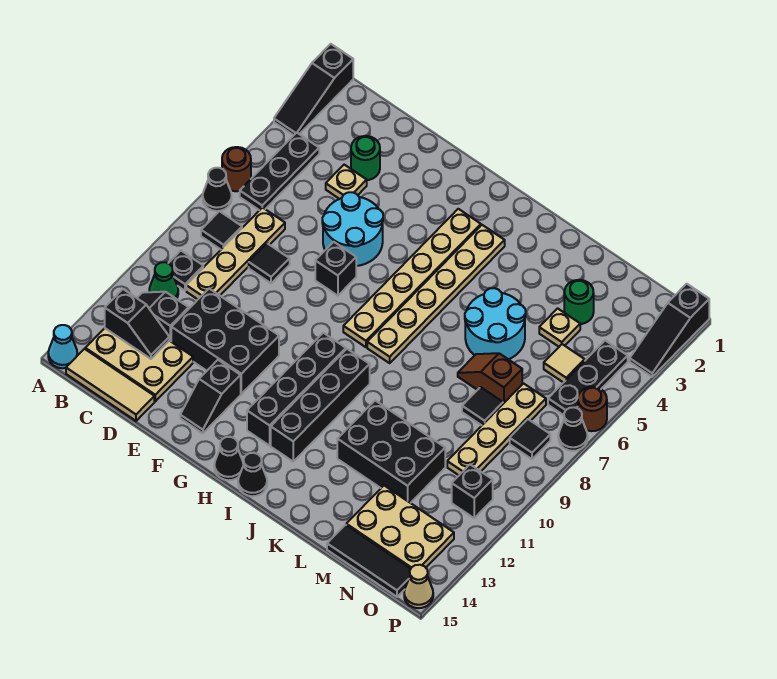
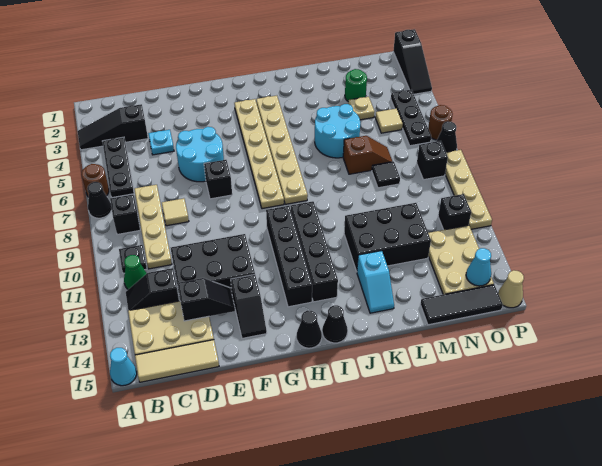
black slope A1:A3 level 1 top 1 -> black slope A3:C3 level 1 top C
black tile B8 level 1 -> black brick B8 level 1
black slope B13:C13 level 2 top B -> black slope D13:E13 level 2 top D
green round brick D3 level 1 -> none
tan plate D4 level 1 -> cyan plate D4 level 1
black tile D8 level 1 -> tan tile D8 level 1
none -> cyan slope K13:K14 level 1 top 13
brown slope L7:M7 level 1 top M -> brown slope L7:M7 level 1 top L
tan plate M13:O14 level 1 -> tan plate N12:O14 level 1
tan plate N7:N10 level 1 -> tan plate P8:P11 level 1
black tile O8 level 1 -> black brick O8 level 1
none -> cyan cone O14 level 2

